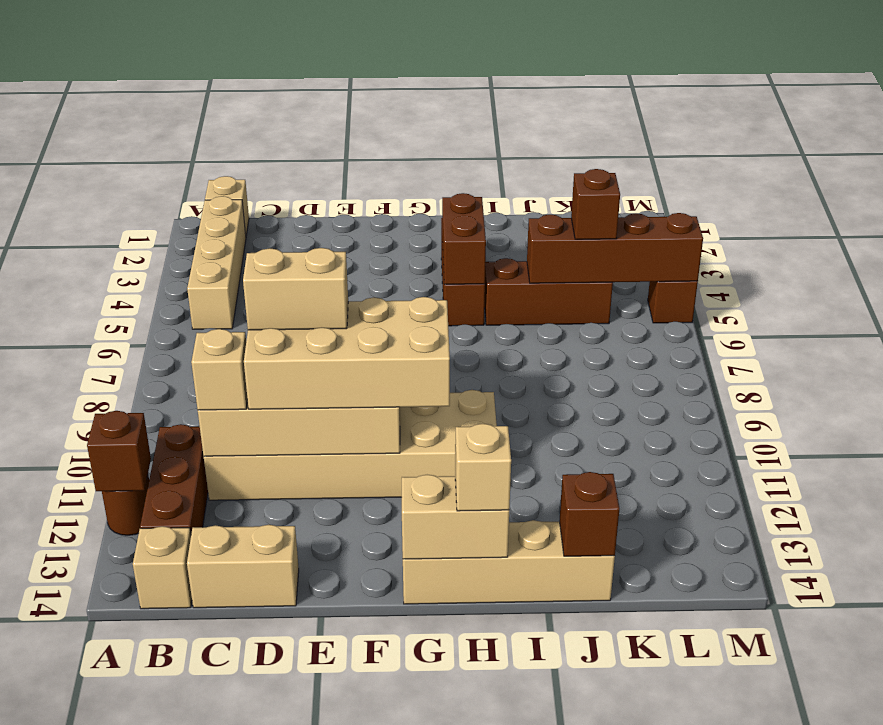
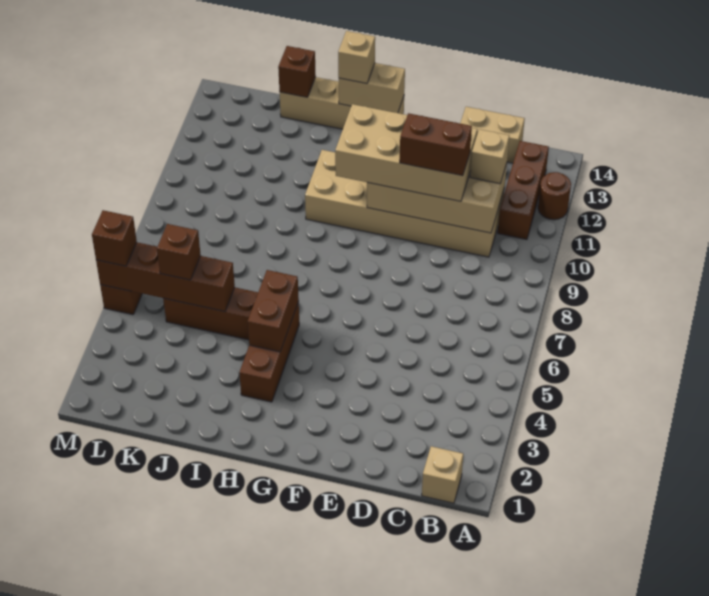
brown brick A12 level 2 -> brown brick M5 level 3
tan brick B2:B5 level 1 -> none
tan brick B14 level 1 -> none
tan brick D10:E10 level 4 -> brown brick D10:E10 level 4

